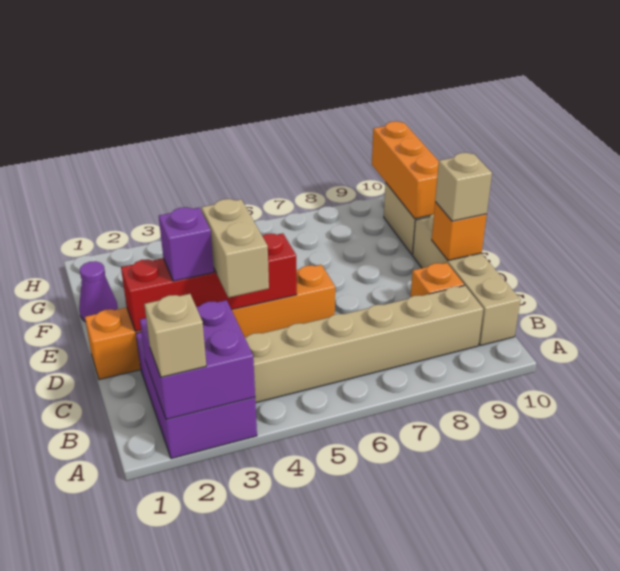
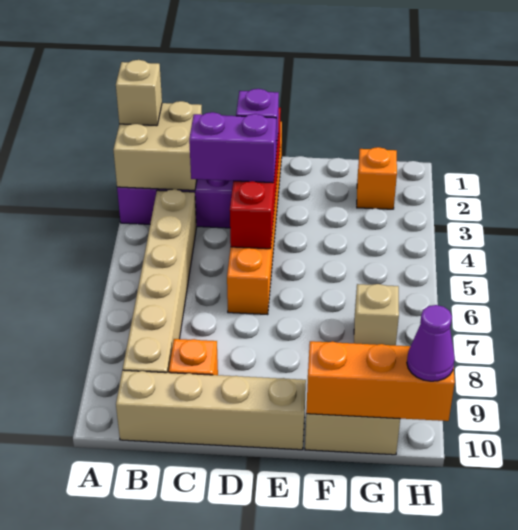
purple brick A2:B3 level 2 -> tan brick A2:B3 level 2
tan brick C4:D4 level 3 -> purple brick C4:D4 level 3
orange brick D10 level 2 -> orange brick G2 level 1
tan brick D10 level 3 -> tan brick G7 level 1
purple cone F1 level 1 -> purple cone H10 level 3

